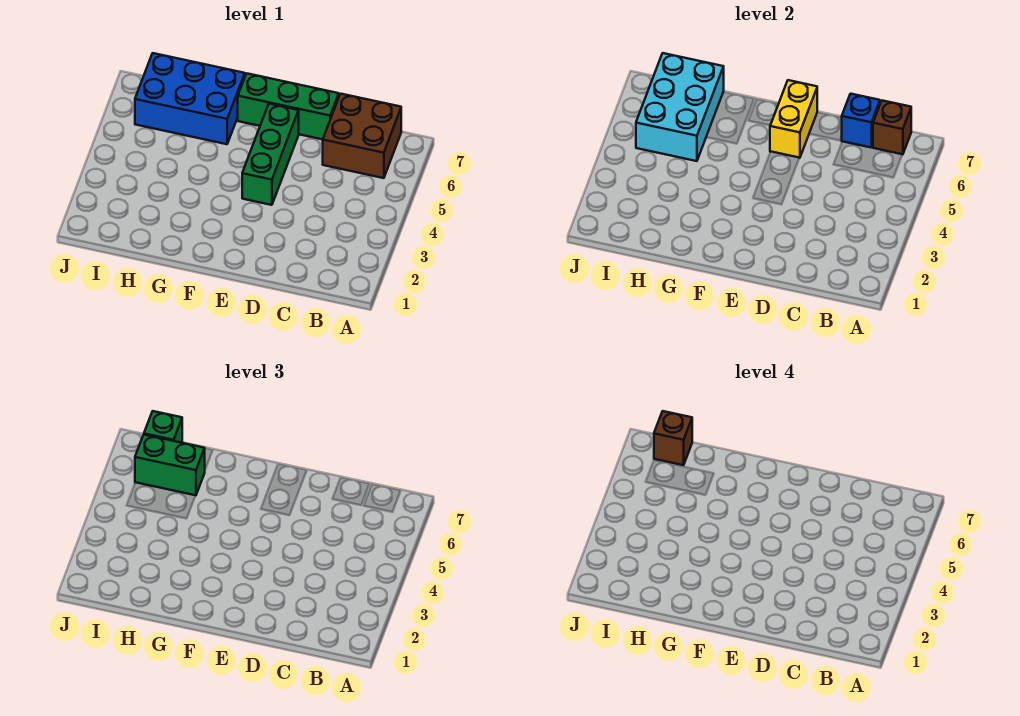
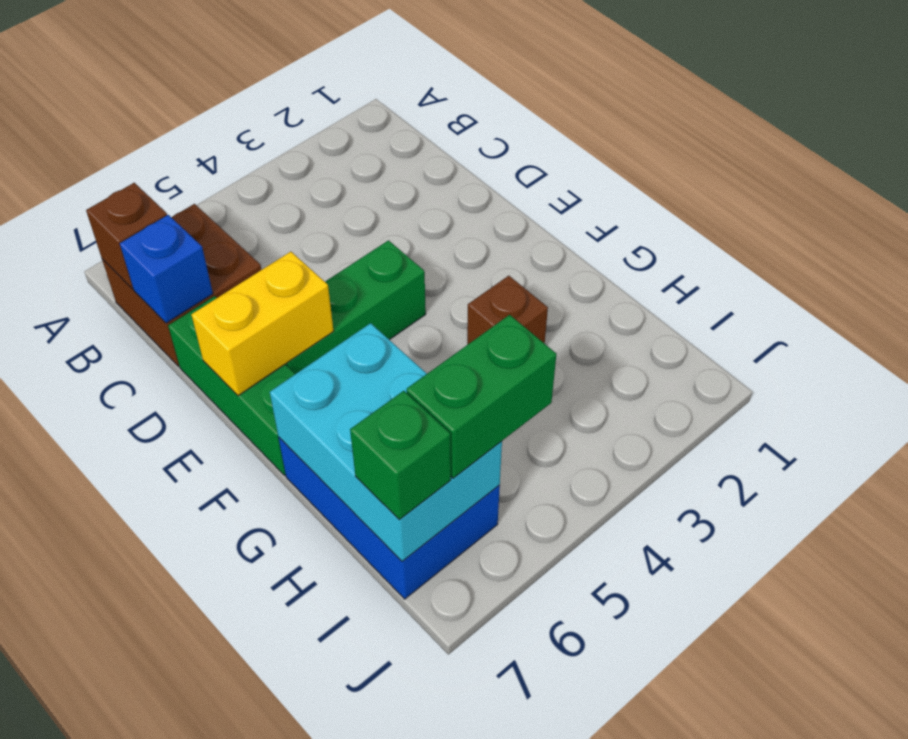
cyan brick H5:I7 level 2 -> cyan brick G6:I7 level 2
green brick H6:I6 level 3 -> green brick I5:I6 level 3
brown brick I7 level 4 -> brown brick G3 level 1

